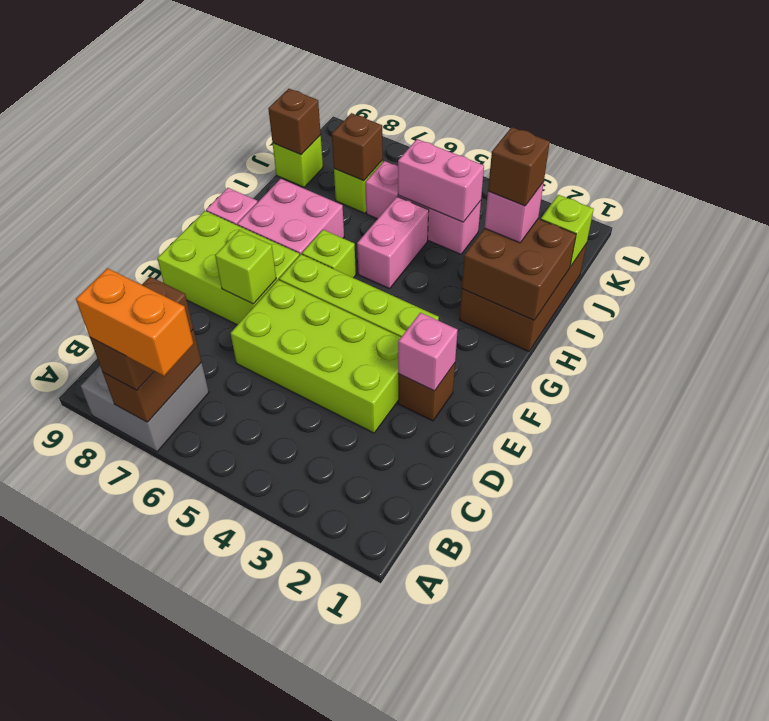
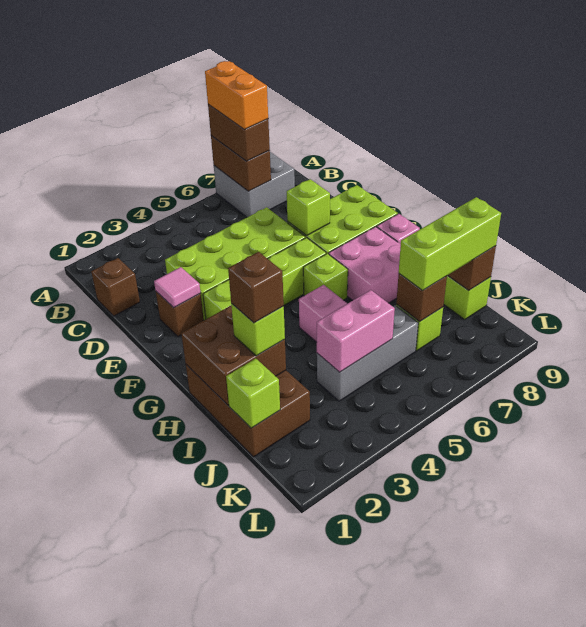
orange brick A6:A7 level 4 -> orange brick A7:B7 level 4
none -> brown brick C1 level 1
pink brick E2 level 2 -> pink tile E2 level 2
pink brick I2 level 3 -> lime brick I2 level 3
pink brick J4:J6 level 1 -> grey brick J4:J6 level 1
none -> lime brick J7:J9 level 3

